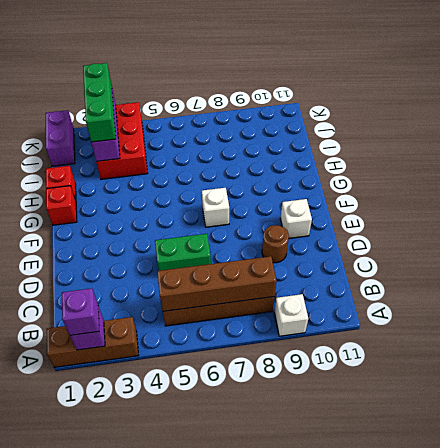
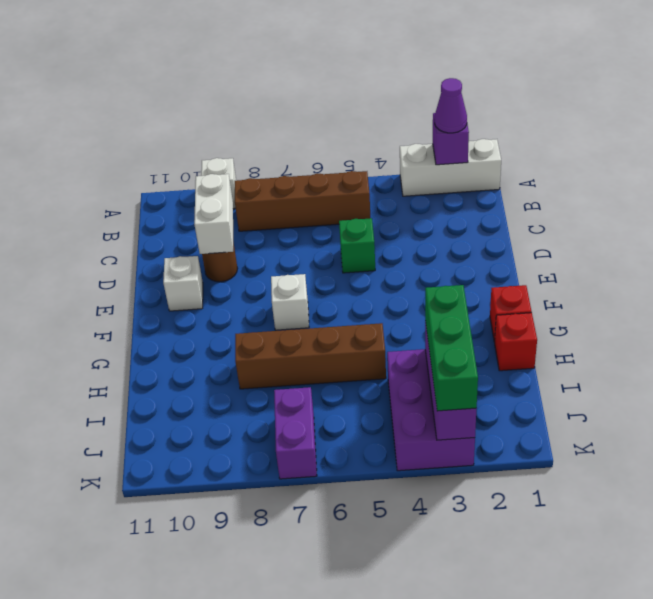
brown brick A1:A3 level 1 -> white brick A1:A3 level 1
purple brick A2 level 3 -> purple cone A2 level 3
brown brick B5:B8 level 2 -> brown brick H5:H8 level 1
none -> white brick C9:D9 level 2
green brick D5:D6 level 1 -> green brick D5 level 1
red brick I3:K4 level 1 -> purple brick I3:K4 level 1
purple brick J1:K1 level 1 -> purple brick J7:K7 level 1

